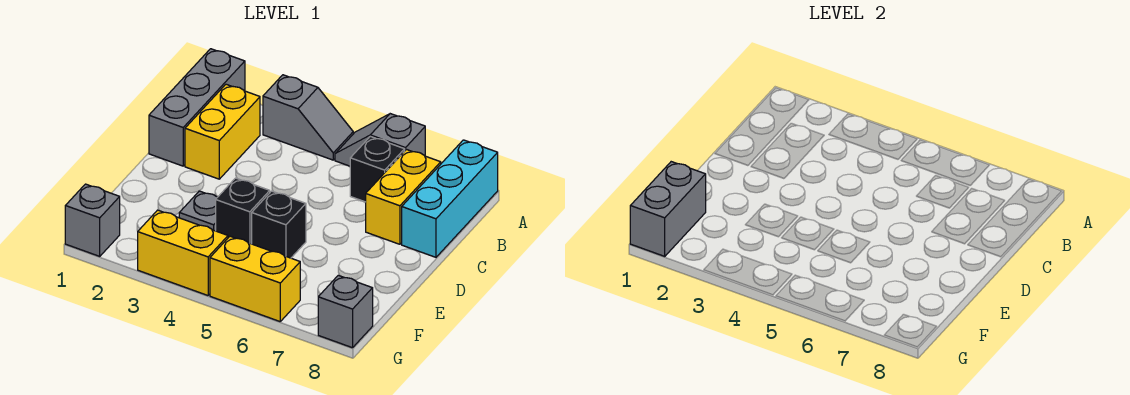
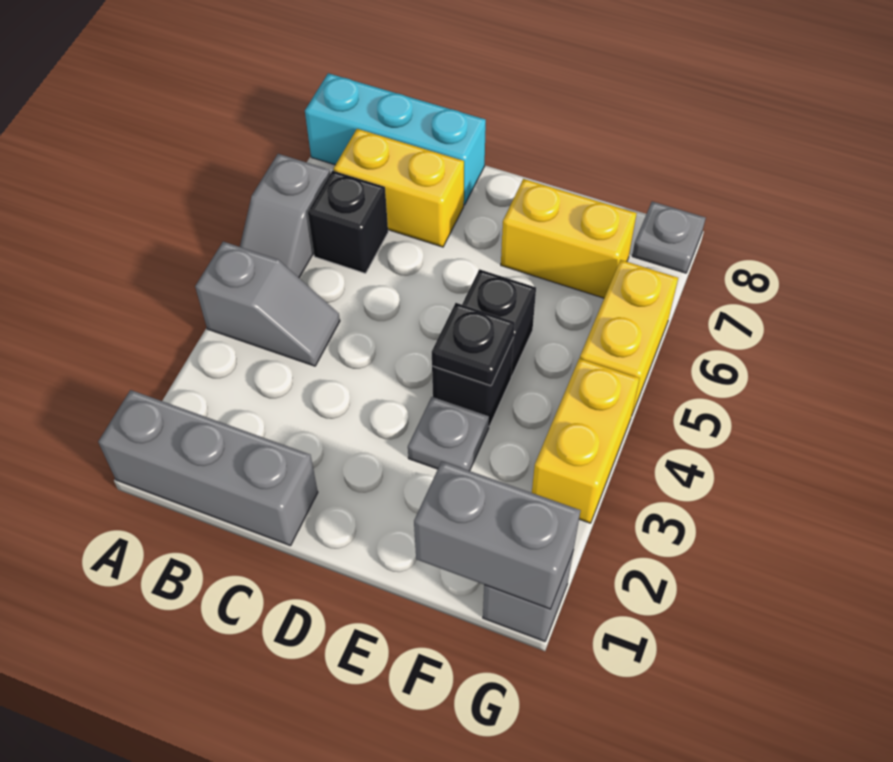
grey slope A3:A4 level 1 top 3 -> grey slope A4:B4 level 1 top A
yellow brick B2:C2 level 1 -> yellow brick E7:F7 level 1
none -> black plate E4 level 2
grey brick G8 level 1 -> grey plate G8 level 1

